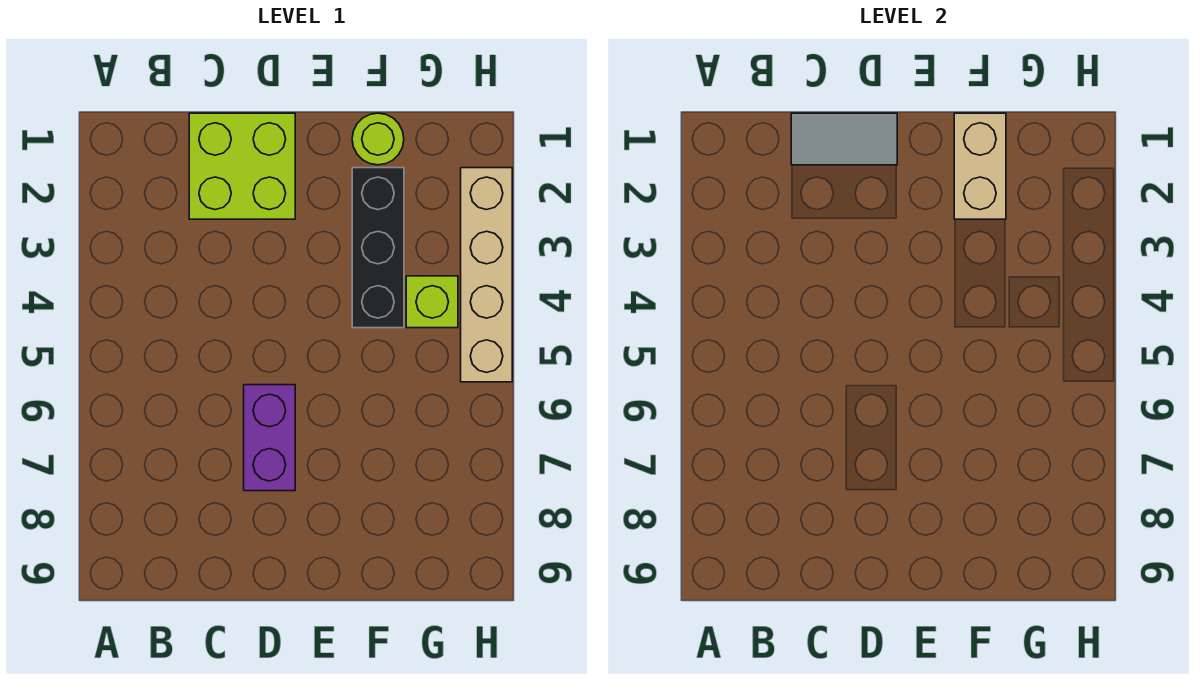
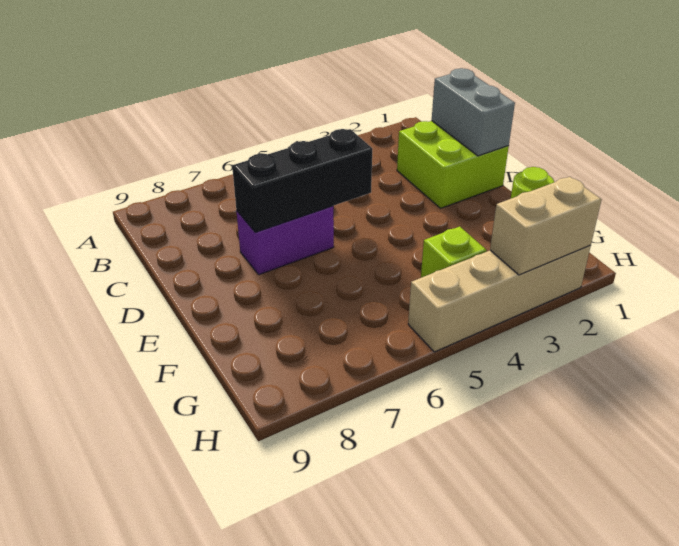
grey tile C1:D1 level 2 -> grey brick C1:D1 level 2
tan brick F1:F2 level 2 -> tan brick H2:H3 level 2
black brick F2:F4 level 1 -> black brick D5:D7 level 2

